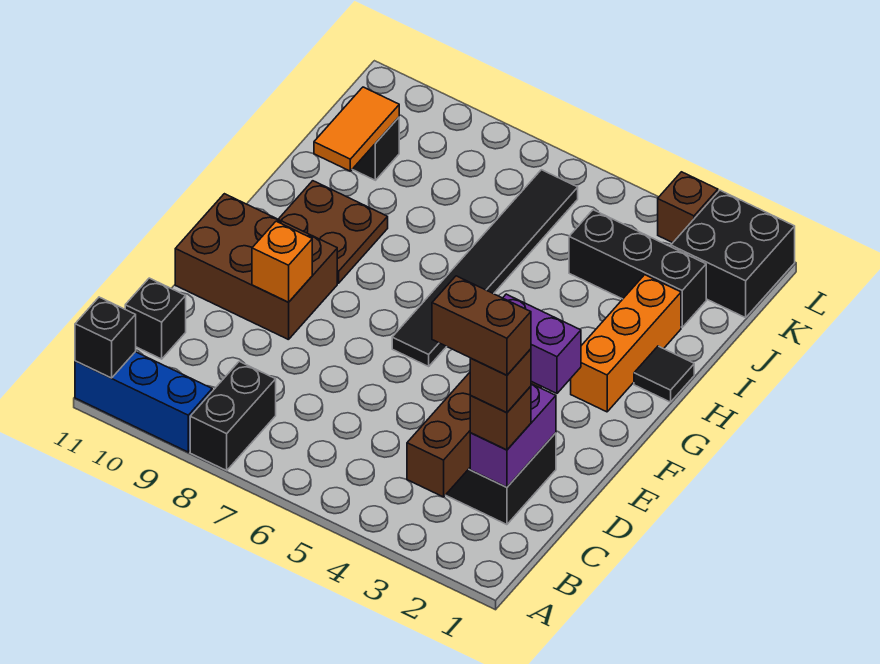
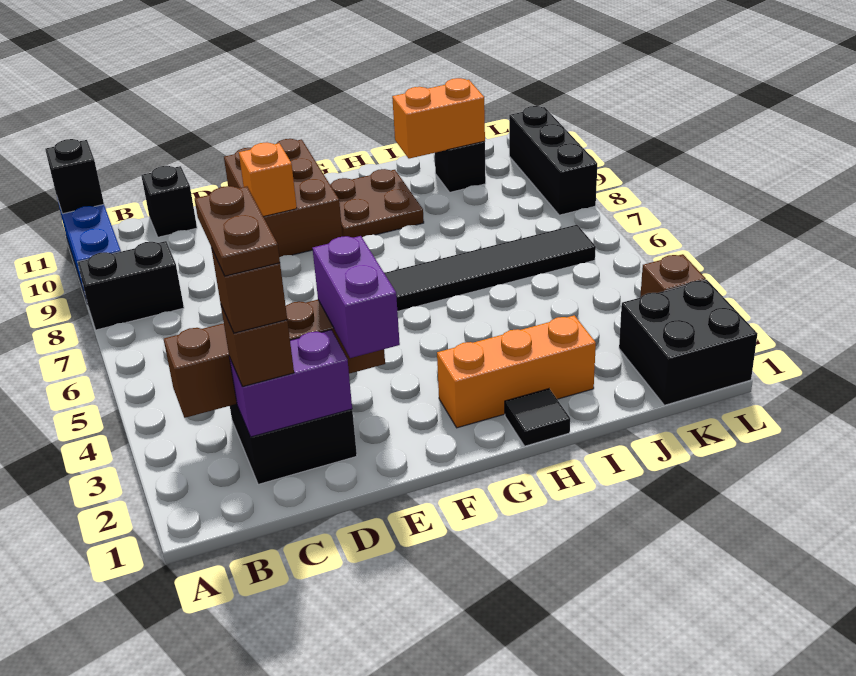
brown brick C2:C3 level 5 -> brown plate C2:C3 level 5
orange tile I10:J10 level 2 -> orange brick I10:J10 level 2
black brick J2:J4 level 1 -> black brick L8:L10 level 1

